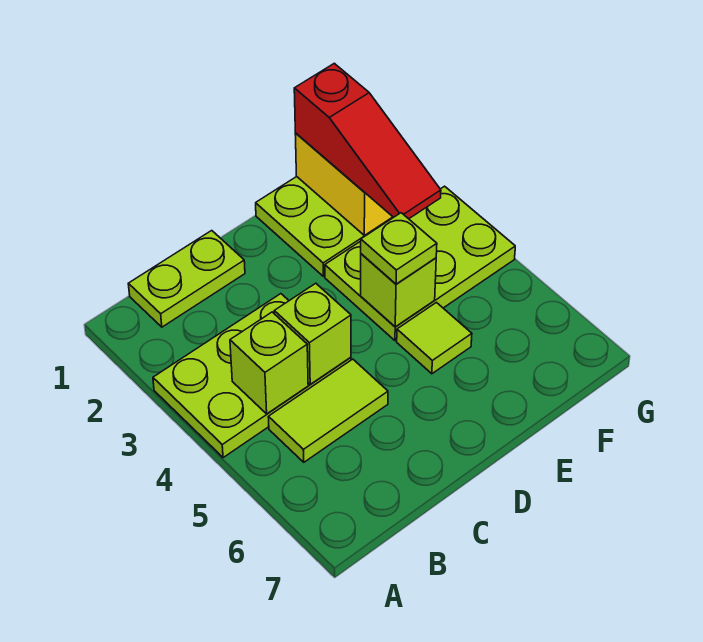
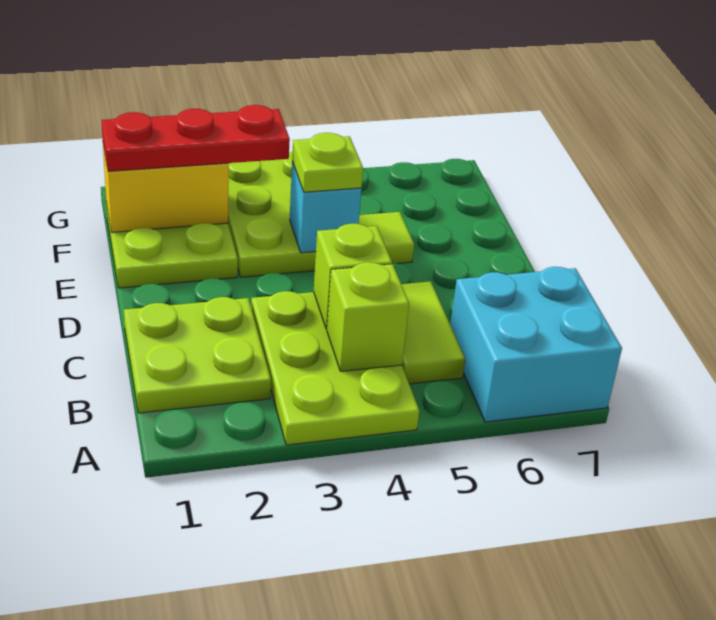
none -> cyan brick A6:B7 level 1
lime plate B1:C1 level 1 -> lime plate B1:C2 level 1
lime brick E4 level 2 -> cyan brick E4 level 2
red slope F1:F3 level 3 top 1 -> red plate F1:F3 level 3

